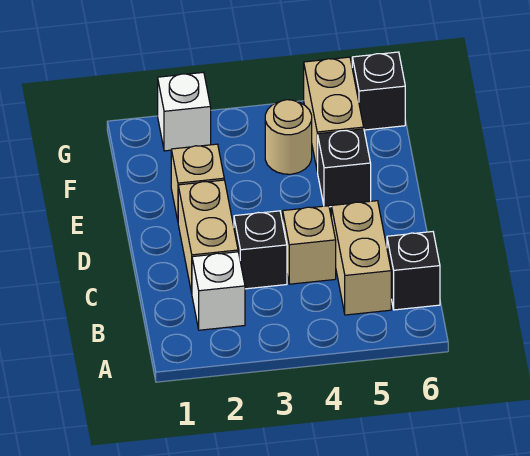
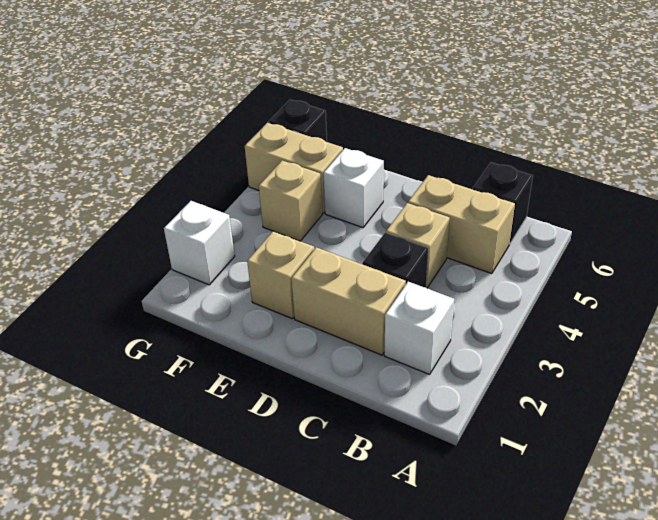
black brick E5 level 1 -> white brick E5 level 1
tan round brick F4 level 1 -> tan brick F4 level 1

